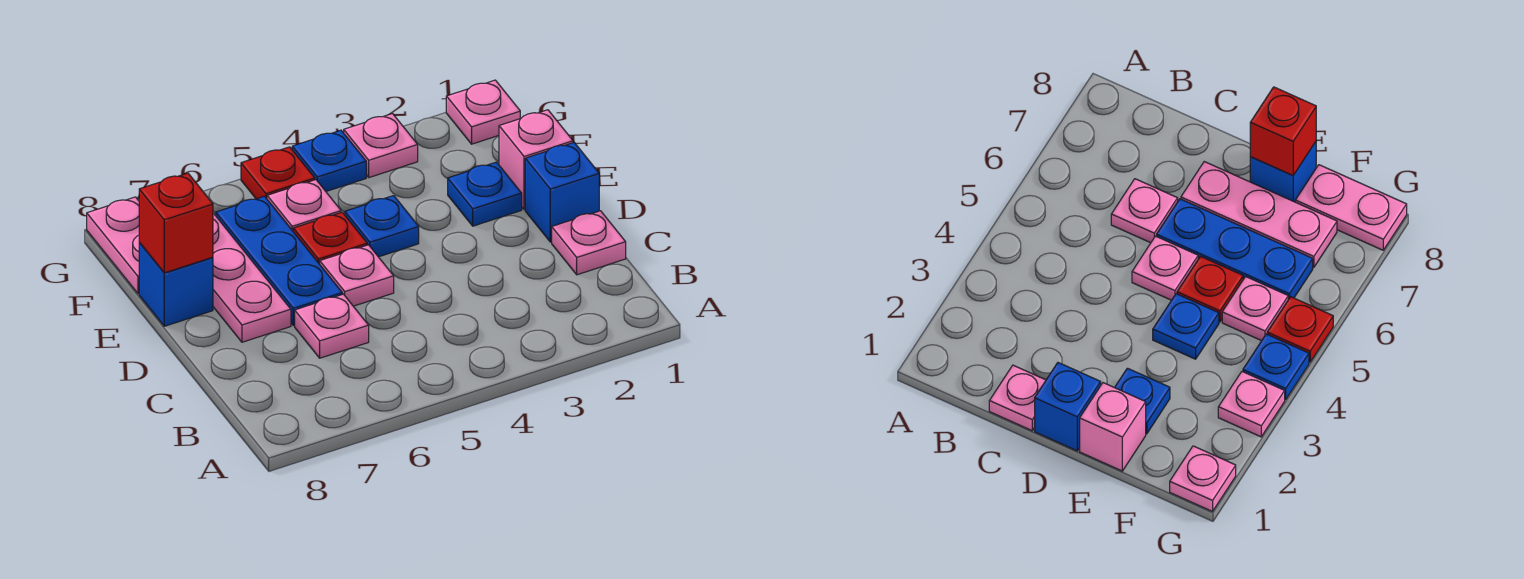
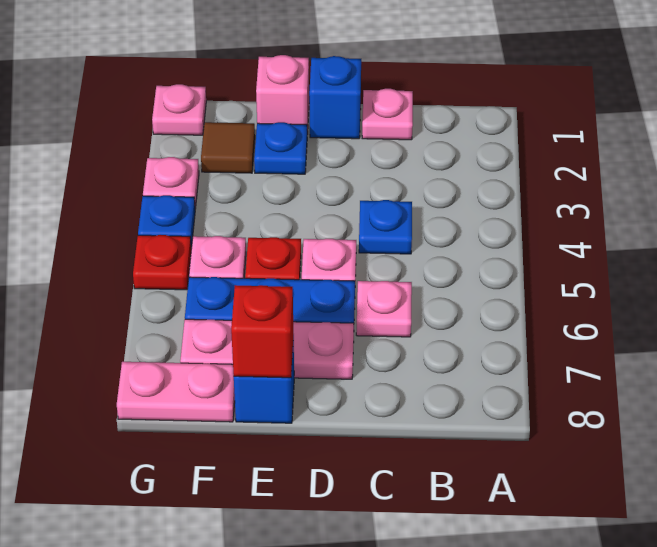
blue plate E4 level 1 -> blue plate C4 level 1
none -> brown tile F2 level 1

